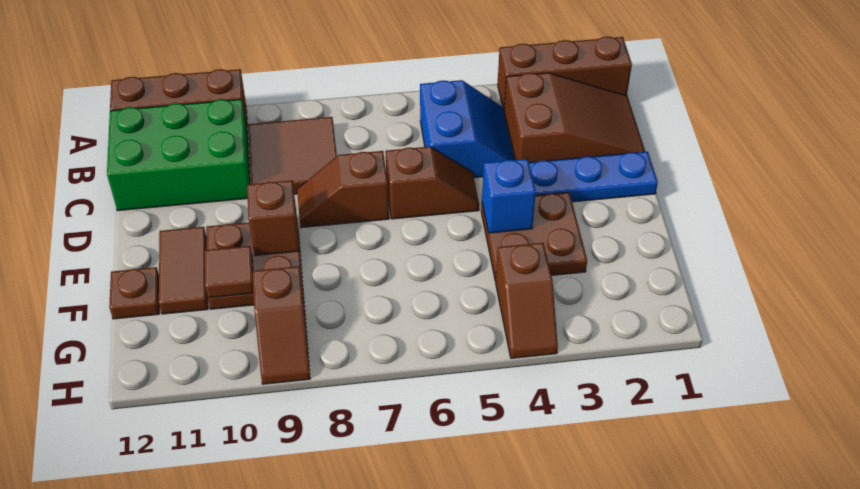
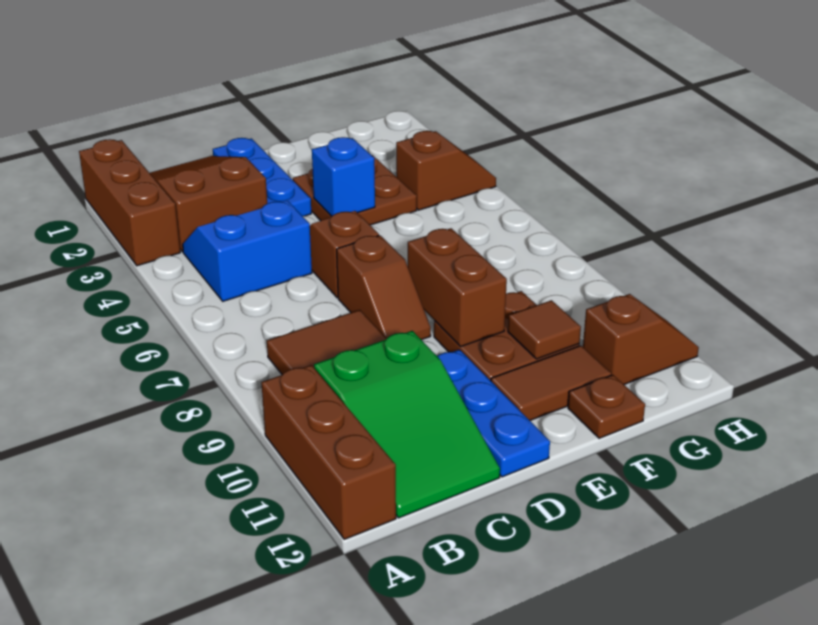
green brick B10:C12 level 1 -> green slope B10:C12 level 1 top 10
none -> blue plate D10:D12 level 1
brown brick E9 level 2 -> brown brick E8:E9 level 2
brown slope G9:H9 level 1 top G -> brown slope G11:H11 level 1 top G

